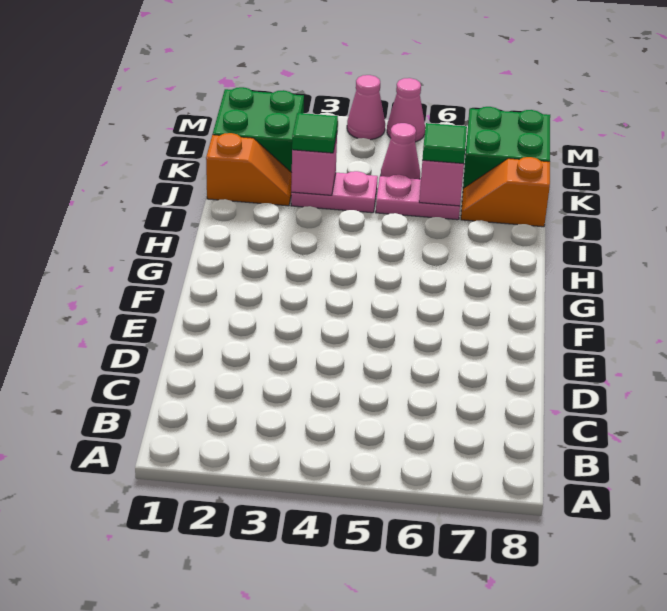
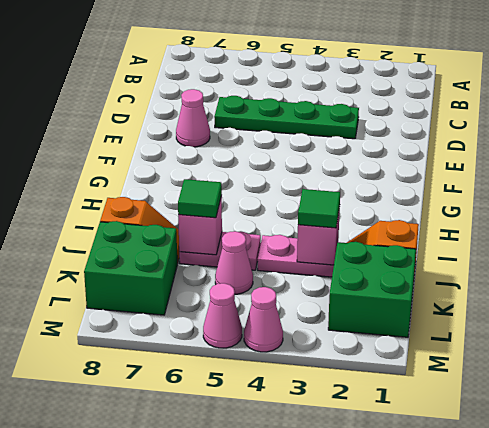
none -> green plate D3:D6 level 1
none -> pink cone E7 level 1

